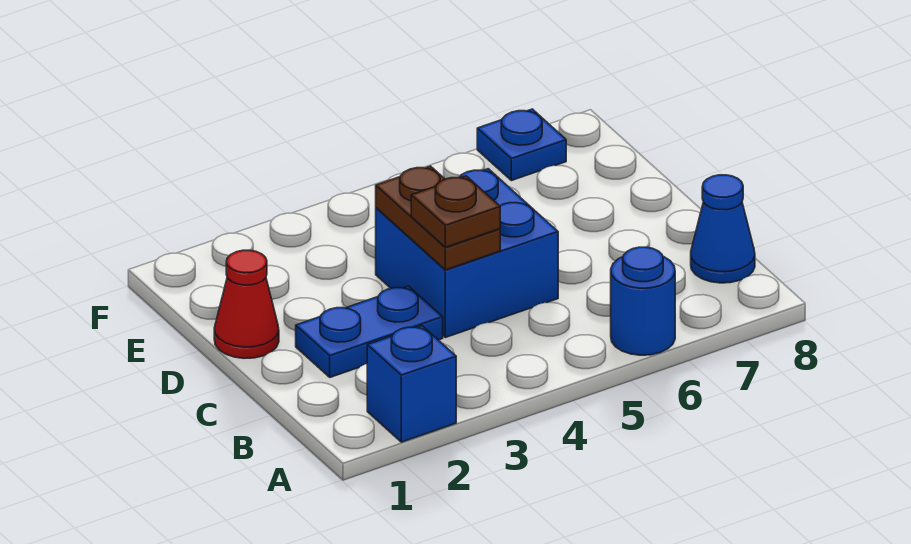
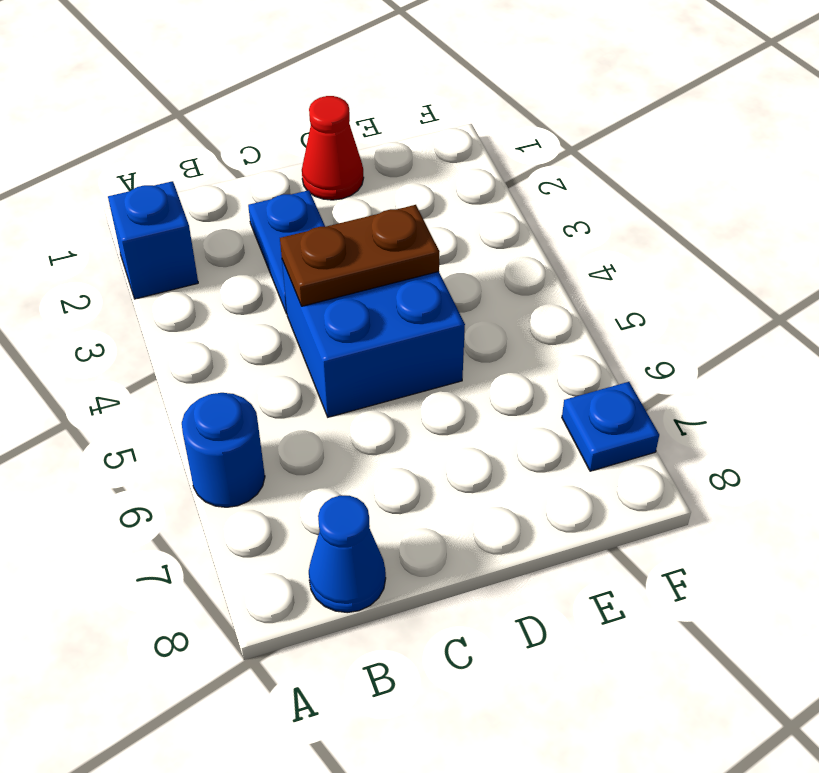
brown plate C4 level 3 -> none

